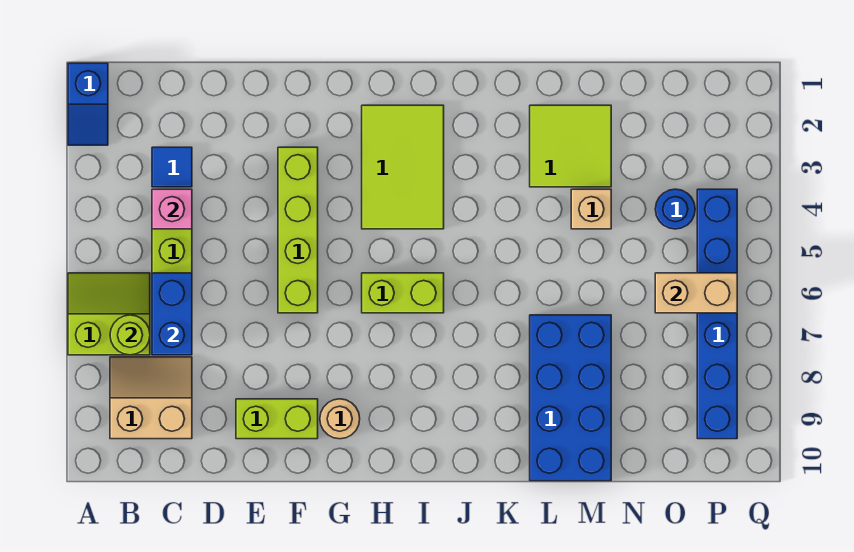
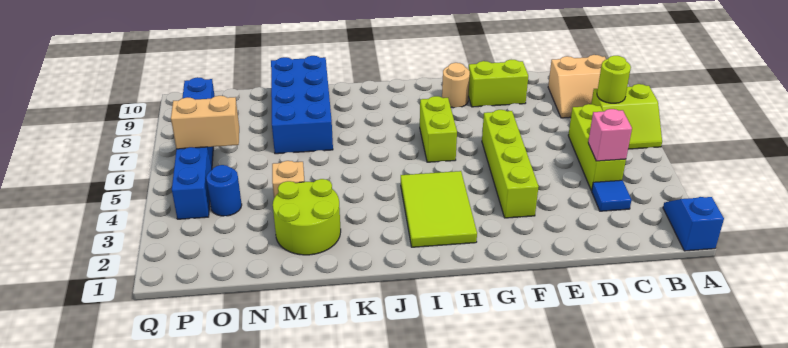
blue brick C6:C7 level 2 -> none
lime brick H6:I6 level 1 -> lime brick H6:H7 level 1
lime tile L2:M3 level 1 -> lime round brick L2:M3 level 1

